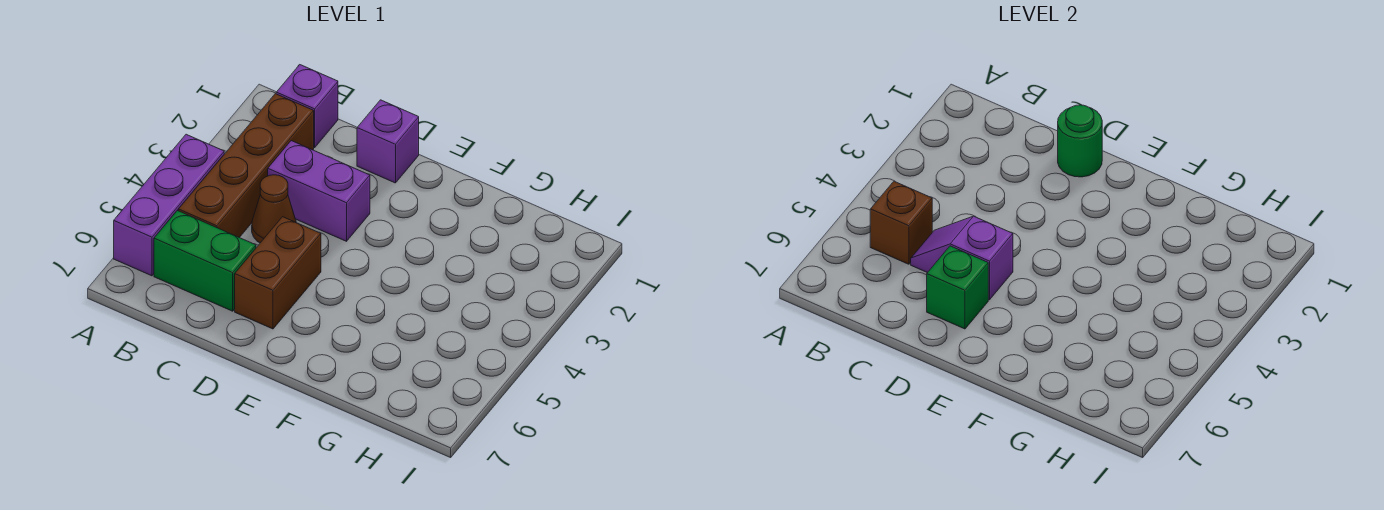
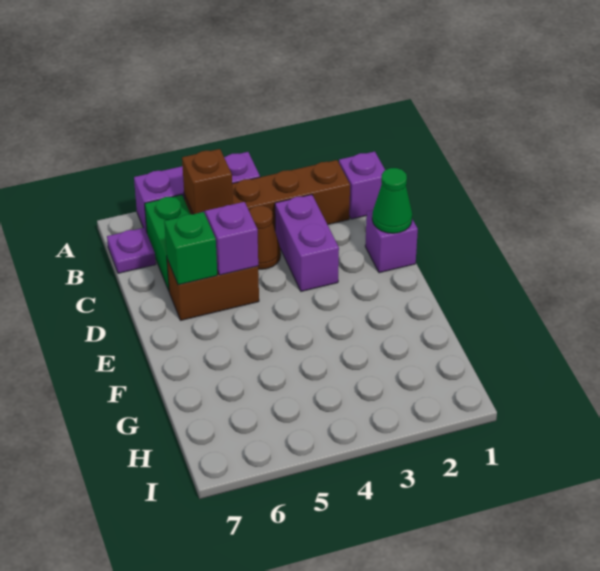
none -> purple plate B7 level 1
green round brick D1 level 2 -> green cone D1 level 2

